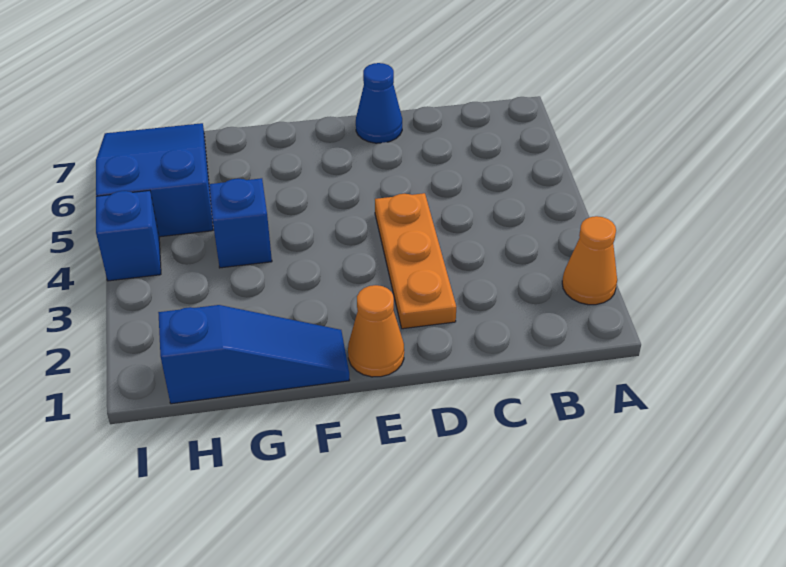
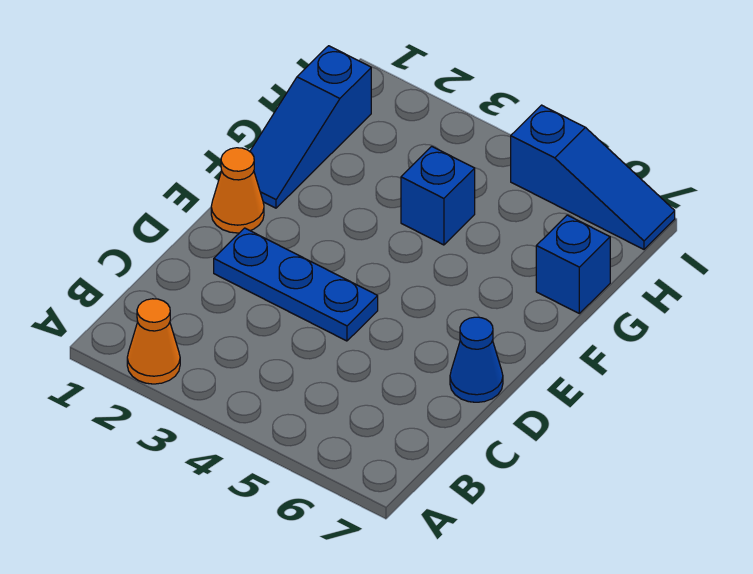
orange plate D2:D4 level 1 -> blue plate D2:D4 level 1
blue slope H5:I7 level 1 top 5 -> blue slope I5:I7 level 1 top 5
blue brick I4 level 1 -> blue brick G7 level 1

